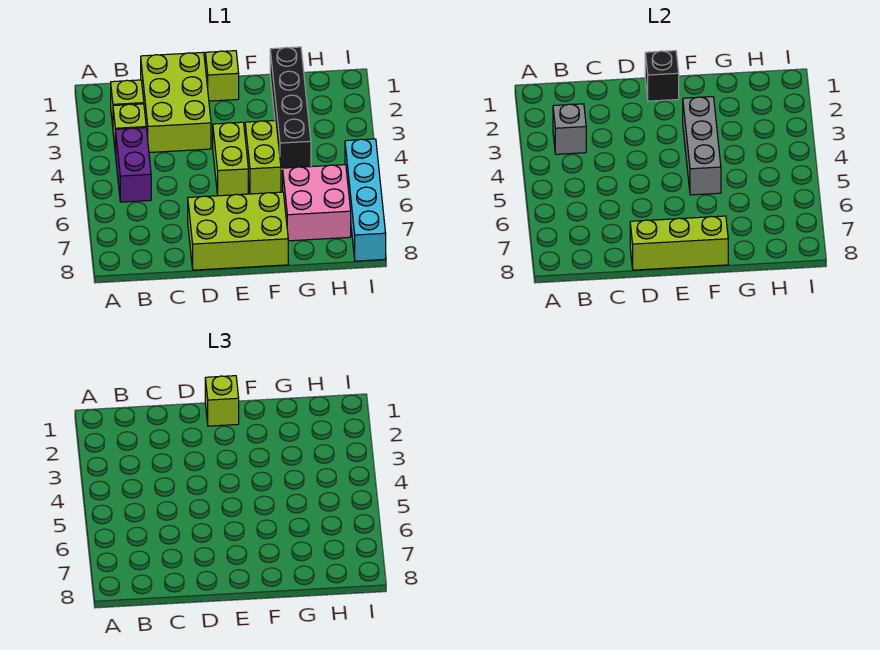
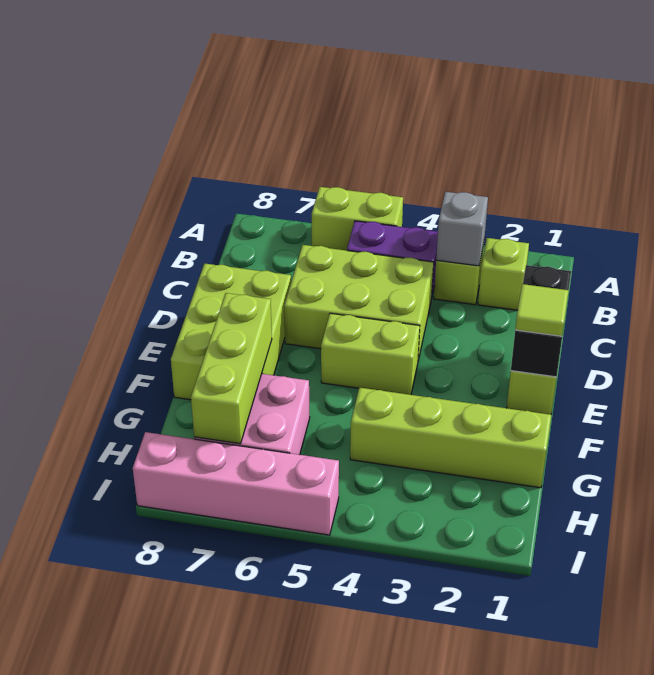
lime brick C1:D3 level 1 -> lime brick C4:D6 level 1
lime brick D8:F8 level 2 -> lime brick F7:H7 level 2
black brick E1 level 2 -> black brick D1:E1 level 2
lime brick E1 level 3 -> lime tile E1 level 3
grey brick F3:F5 level 2 -> none
lime brick F4:F5 level 1 -> lime brick A5:A6 level 1
black brick G1:G4 level 1 -> lime brick G1:G4 level 1
cyan brick I5:I8 level 1 -> pink brick I5:I8 level 1

